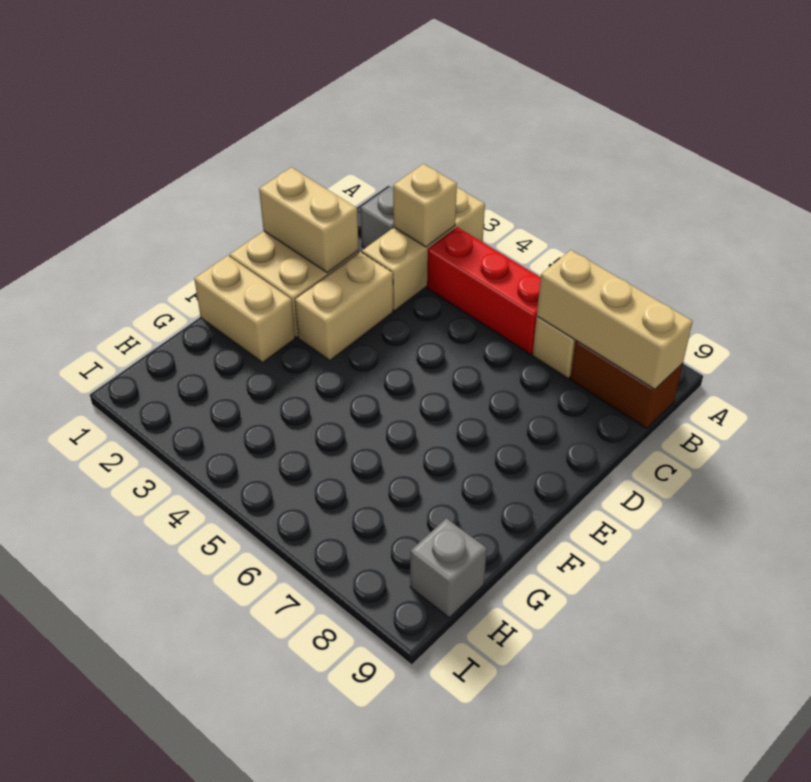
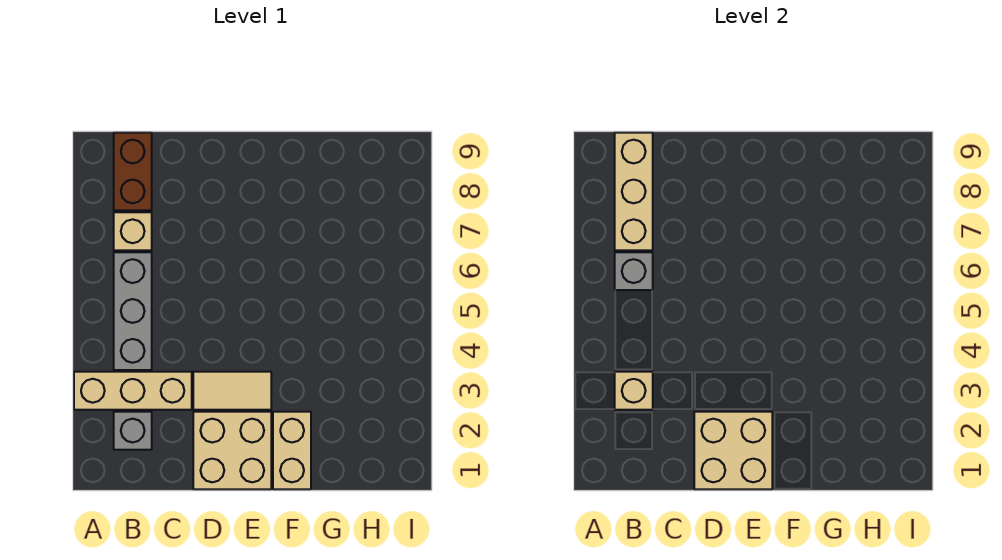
red brick B4:B6 level 1 -> grey brick B4:B6 level 1
tan brick D1:D2 level 2 -> tan brick D1:E2 level 2
tan brick D3:E3 level 1 -> tan tile D3:E3 level 1
grey brick H9 level 1 -> grey brick B6 level 2

